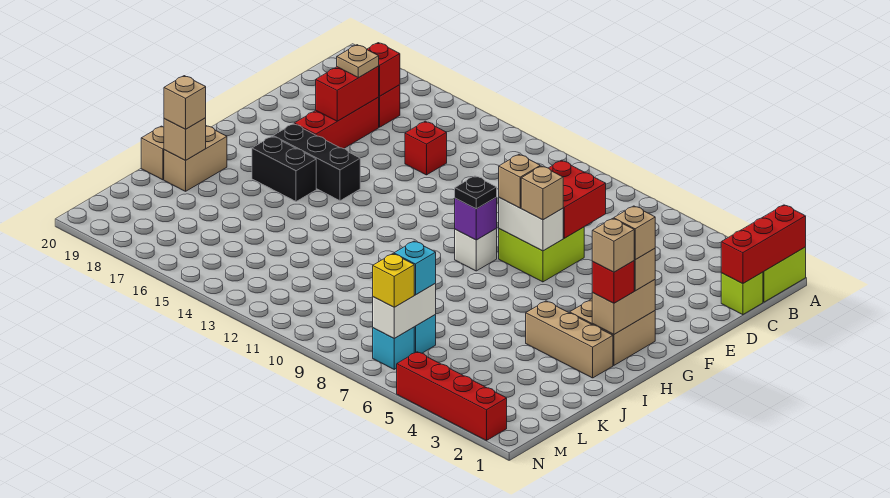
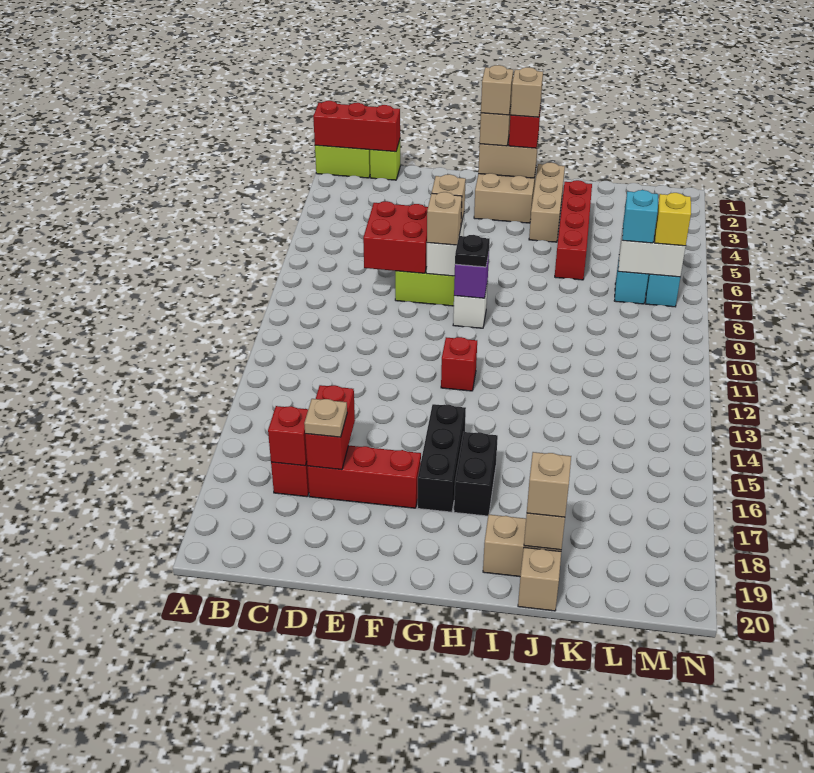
red brick D14 level 1 -> red brick G12 level 1
red brick D17:E17 level 2 -> red brick D16:D17 level 2
red brick N2:N5 level 1 -> red brick J3:J6 level 1

